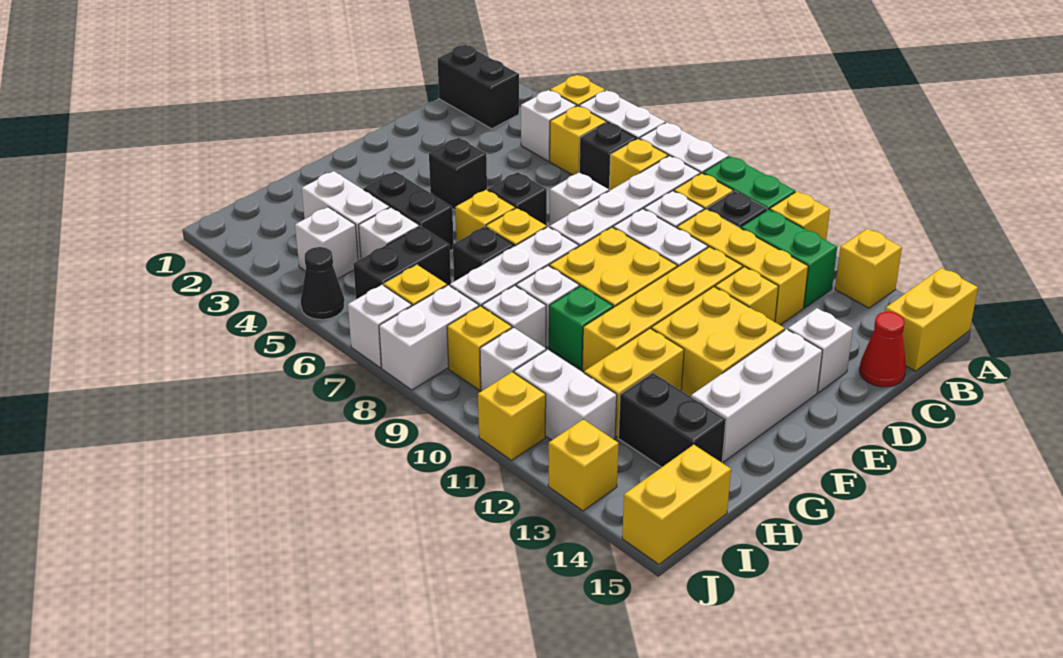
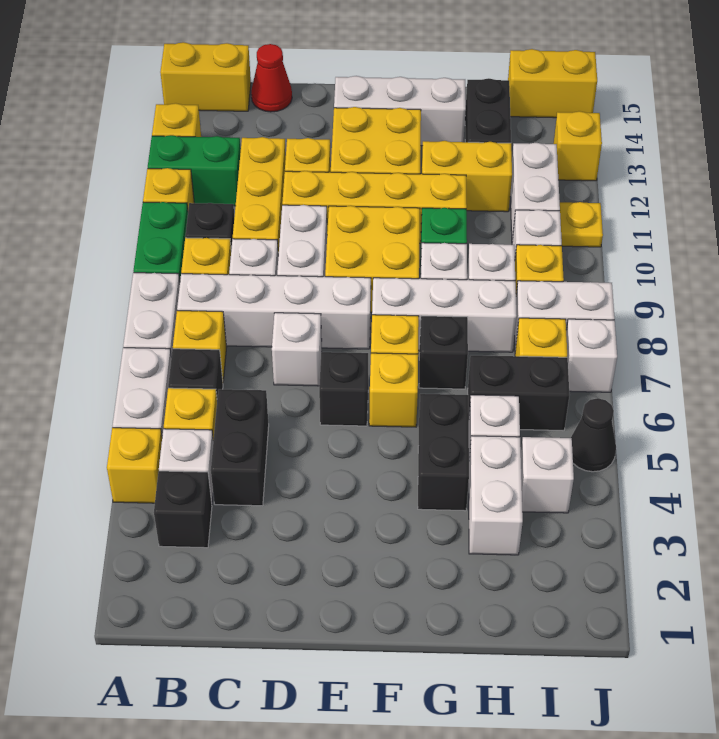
black brick B1:B2 level 1 -> black brick C4:C5 level 1
green brick B11:B12 level 1 -> green brick A12:B12 level 1
white brick D14 level 1 -> none
black brick E4 level 1 -> black brick B3 level 1
yellow brick J11 level 1 -> yellow plate J11 level 1

